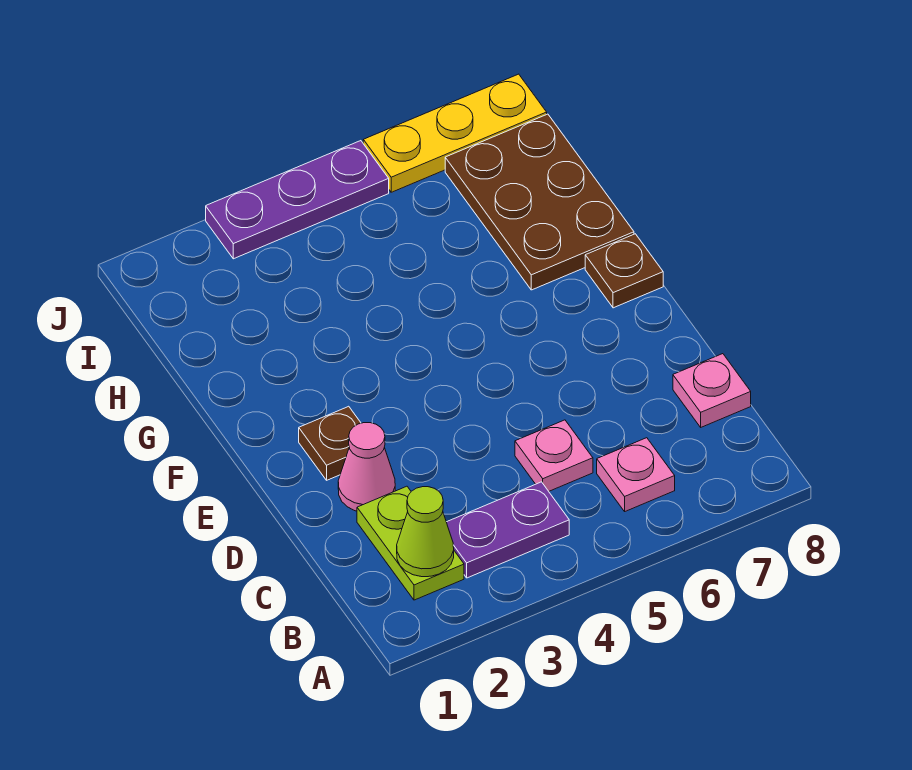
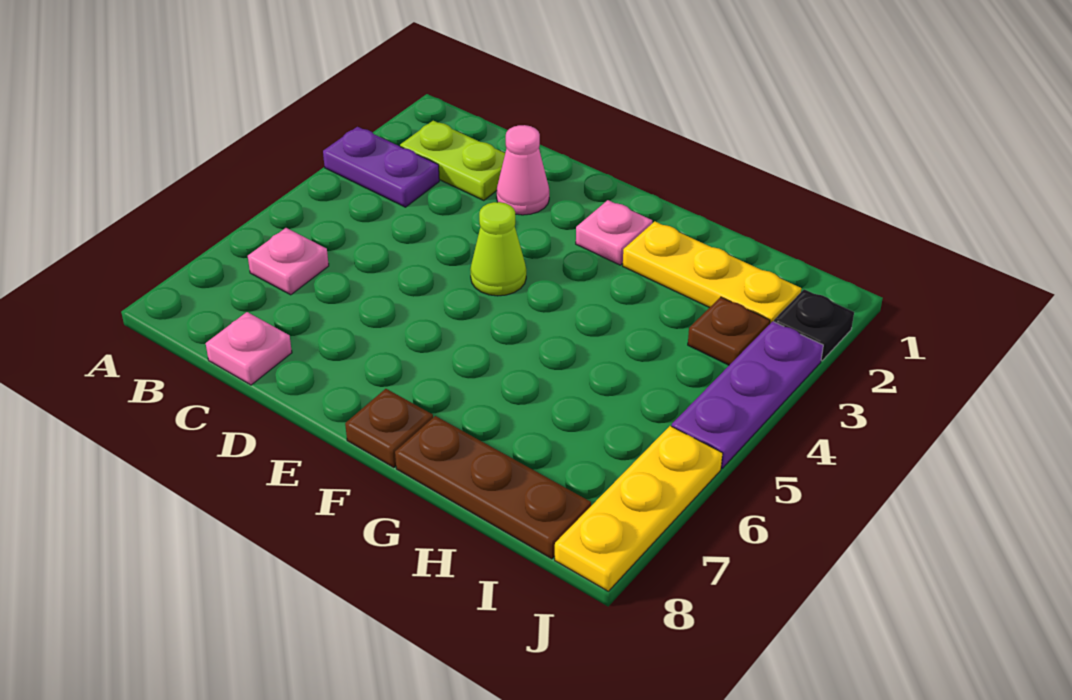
lime cone B2 level 2 -> lime cone E4 level 1
purple plate B3:B4 level 1 -> purple plate A3:B3 level 1
pink plate C5 level 1 -> pink plate F2 level 1
brown plate E2 level 1 -> brown plate I3 level 1
none -> yellow plate G2:I2 level 1
brown plate G7:I8 level 1 -> brown plate G8:I8 level 1
none -> black plate J2 level 1

